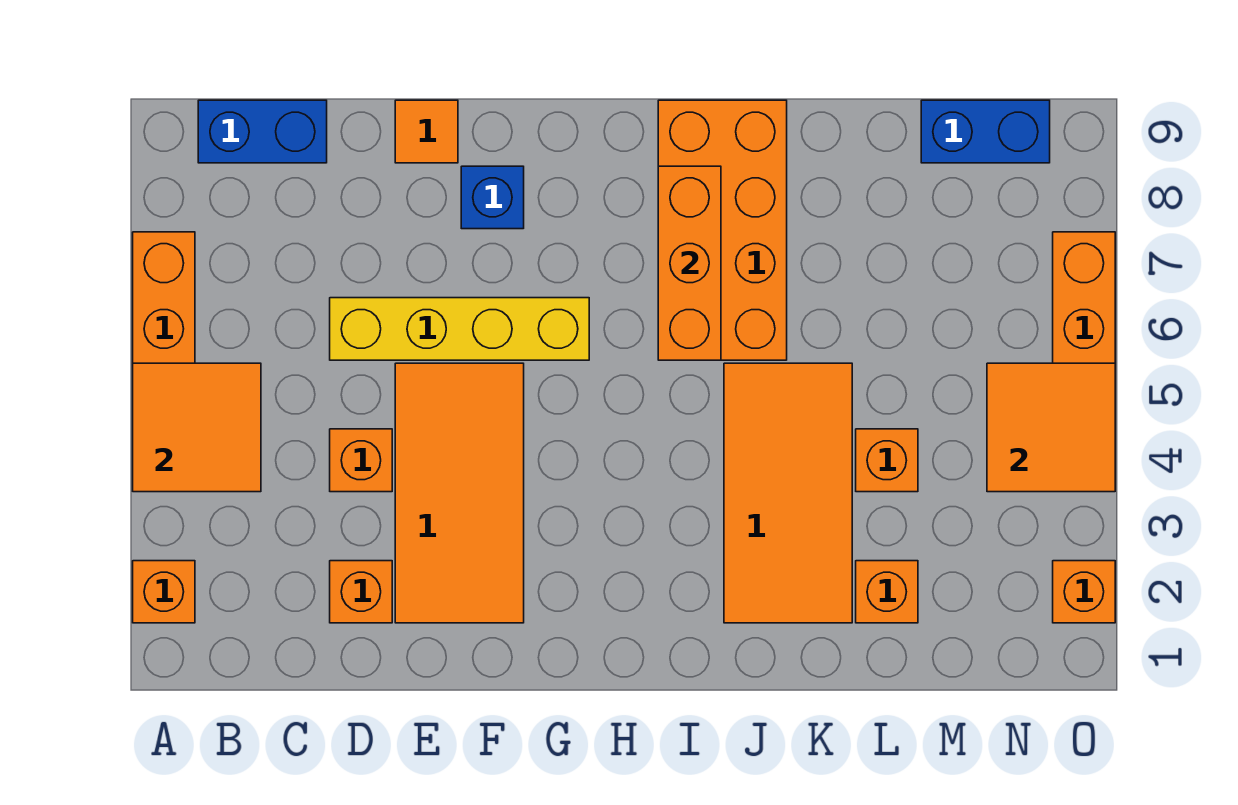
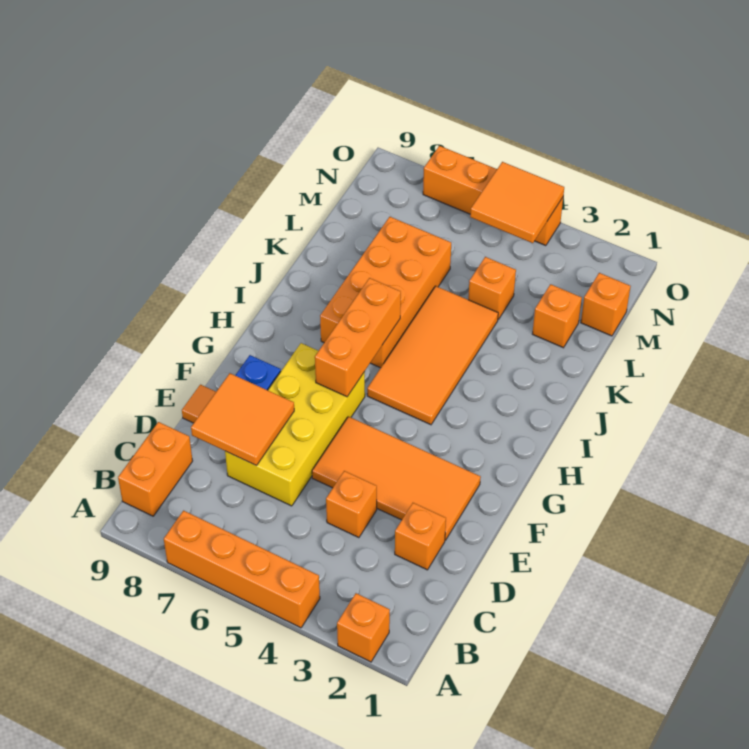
orange tile A4:B5 level 2 -> orange tile D7:E8 level 2
blue brick B9:C9 level 1 -> orange brick B9:C9 level 1
yellow brick D6:G6 level 1 -> yellow brick D6:G7 level 1
orange brick I6:J9 level 1 -> orange brick I6:L7 level 1
orange brick I6:I8 level 2 -> orange brick G6:I6 level 2
orange tile J2:K5 level 1 -> orange tile H4:K5 level 1
blue brick M9:N9 level 1 -> none
orange brick O2 level 1 -> orange brick M1 level 1

